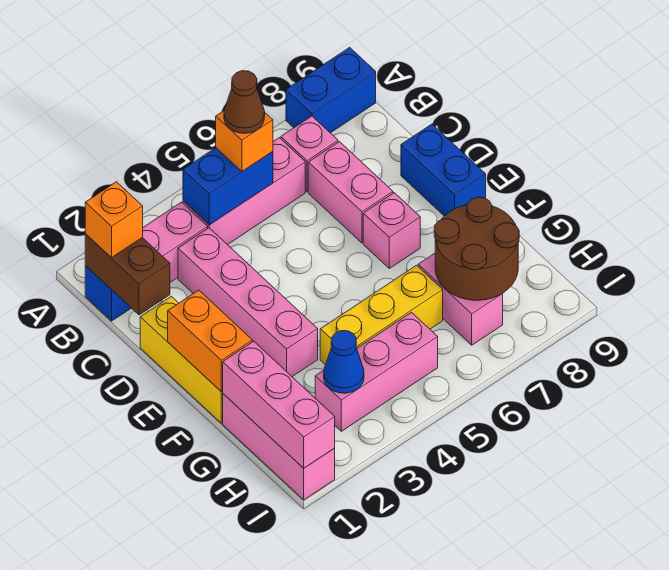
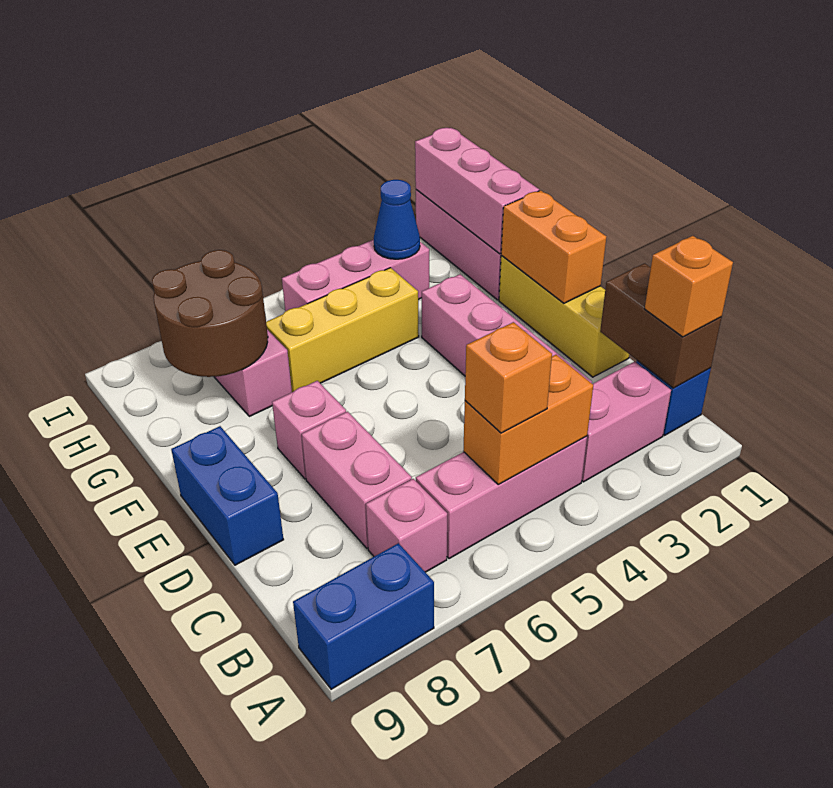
blue brick B4:B5 level 2 -> orange brick B4:B5 level 2
brown cone B5 level 4 -> none

